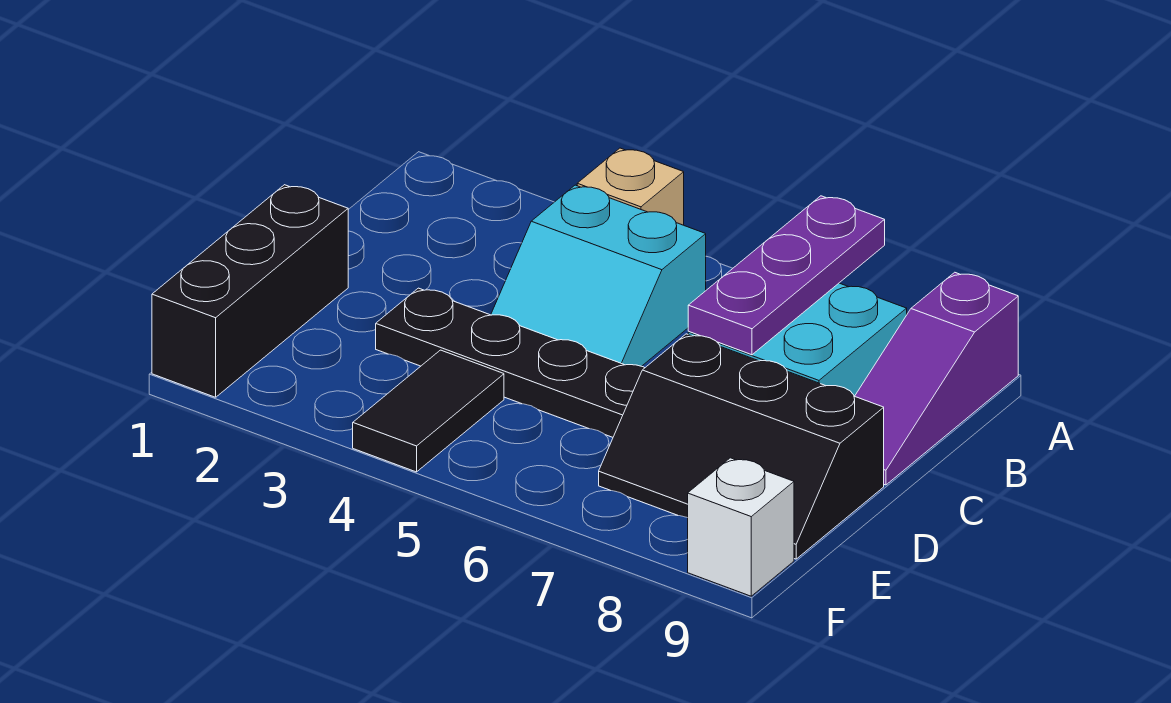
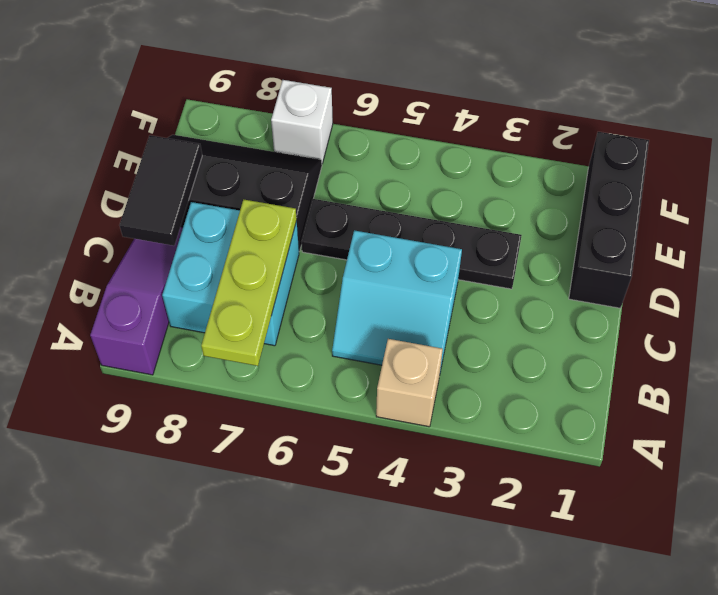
purple plate A7:C7 level 2 -> lime plate A7:C7 level 2
cyan slope B4:C5 level 1 top B -> cyan slope B4:C5 level 1 top C
black tile E4:F4 level 1 -> black tile C9:D9 level 2
white brick F9 level 1 -> white brick F7 level 1

